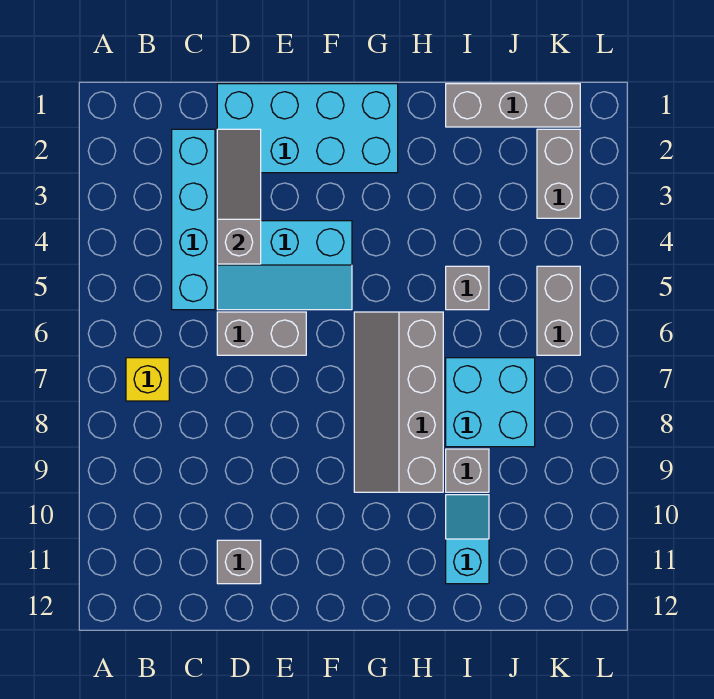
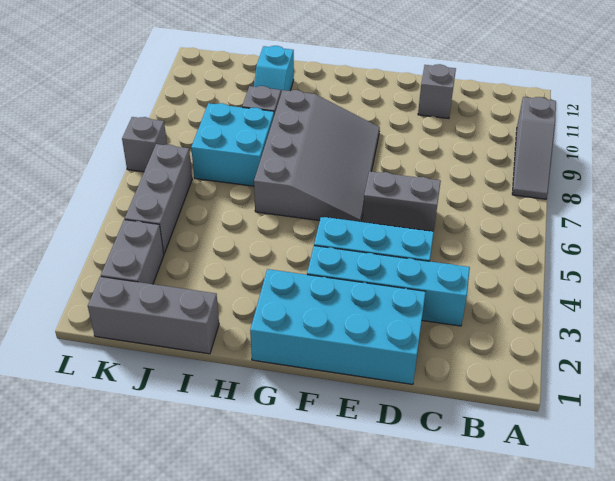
yellow brick B7 level 1 -> none
cyan brick C2:C5 level 1 -> cyan brick C3:F3 level 1
grey slope D2:D4 level 2 top 4 -> grey slope A8:A10 level 1 top 10
grey slope G6:H9 level 1 top H -> grey slope F6:H9 level 1 top H
grey brick I5 level 1 -> grey brick L7 level 1
grey brick K5:K6 level 1 -> grey brick K4:K6 level 1

